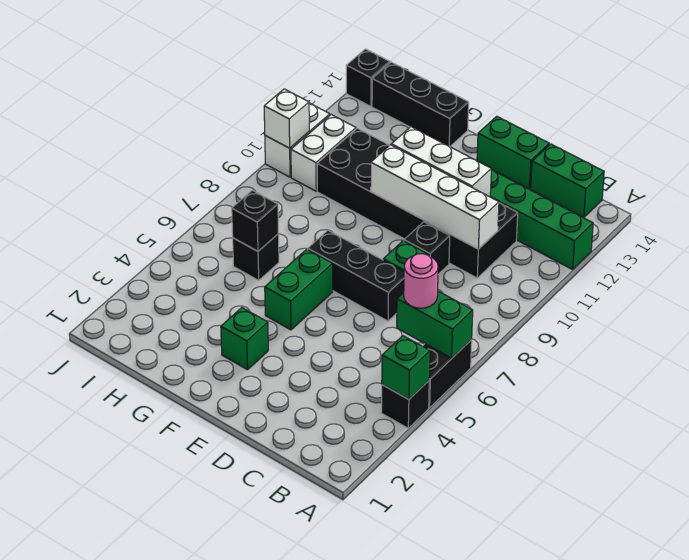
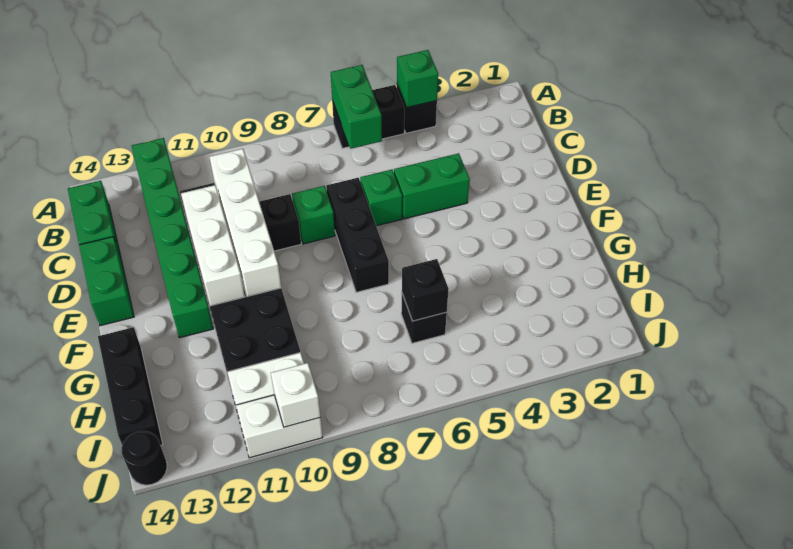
pink round brick B6 level 3 -> none
green brick F3 level 1 -> green brick D6 level 1
green brick F5:F6 level 1 -> green brick D4:D5 level 1
black brick J14 level 1 -> black round brick J14 level 1

